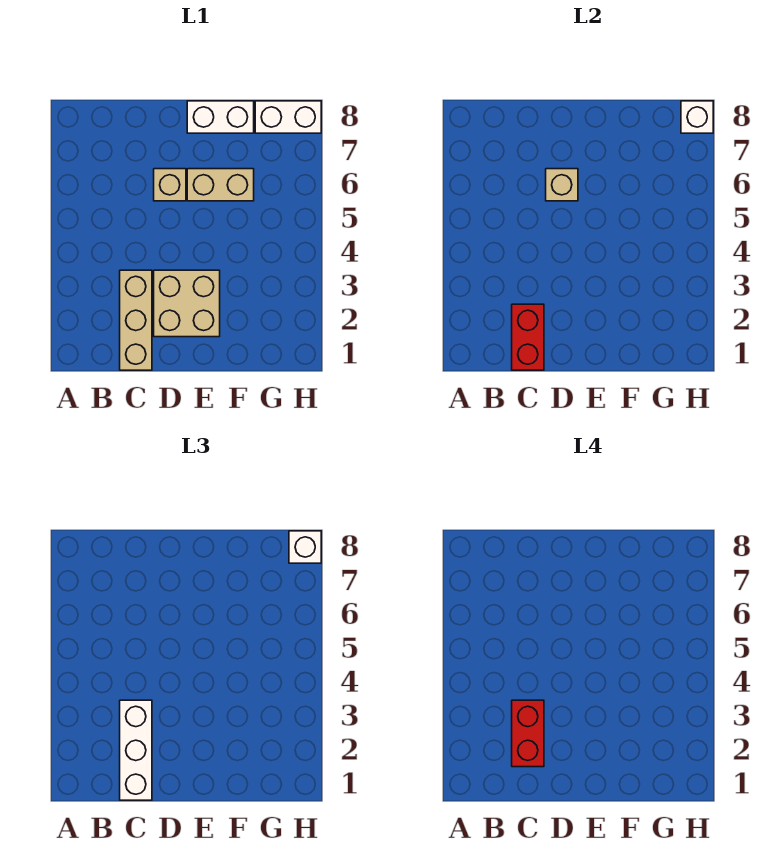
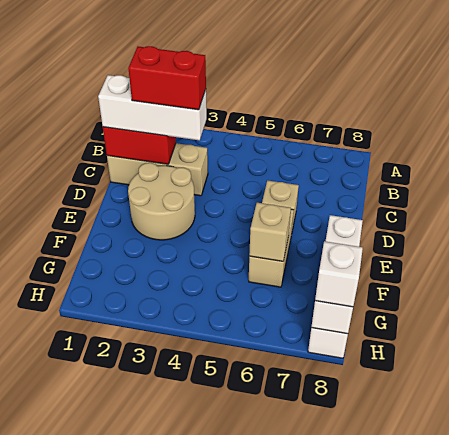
tan brick D2:E3 level 1 -> tan round brick D2:E3 level 1
tan brick D6 level 2 -> tan brick F6 level 2

